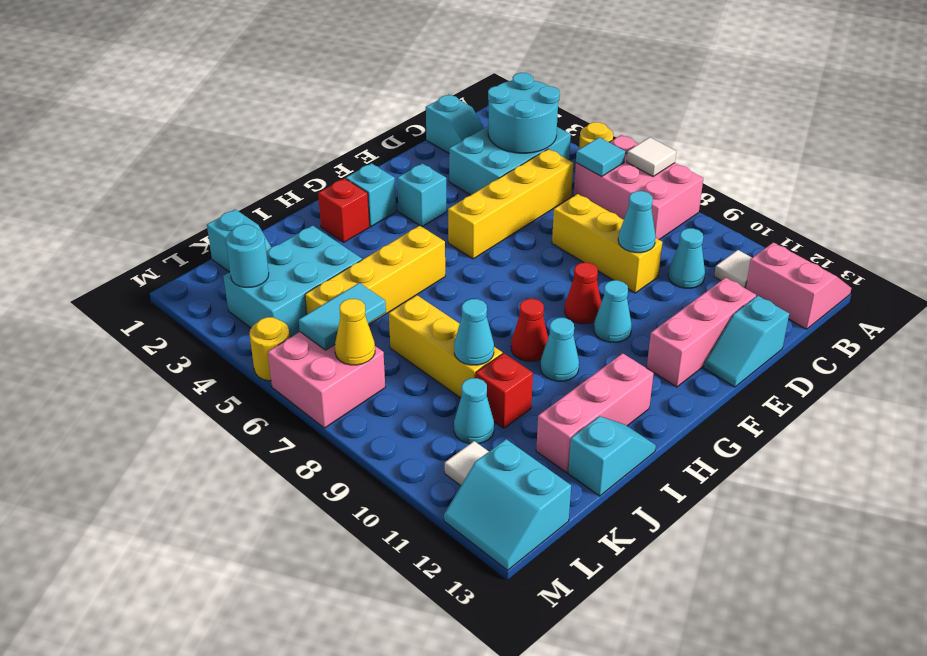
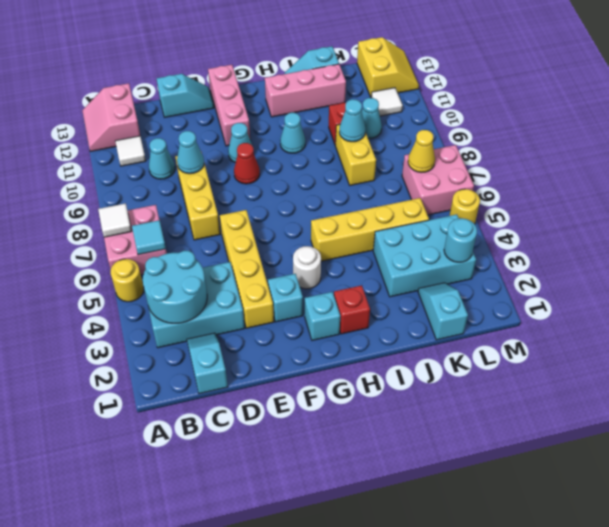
pink brick A6:B8 level 1 -> pink brick A6:B7 level 1
yellow brick C5:F5 level 1 -> yellow brick E3:E6 level 1
pink brick D12:F12 level 1 -> pink brick F11:F13 level 1
none -> white round brick G4 level 1
red cone H9 level 1 -> none
yellow brick J7:J9 level 1 -> yellow brick J8:J9 level 1
cyan tile K6:L6 level 2 -> none
cyan slope L12:M13 level 1 top L -> yellow slope L12:M13 level 1 top L

